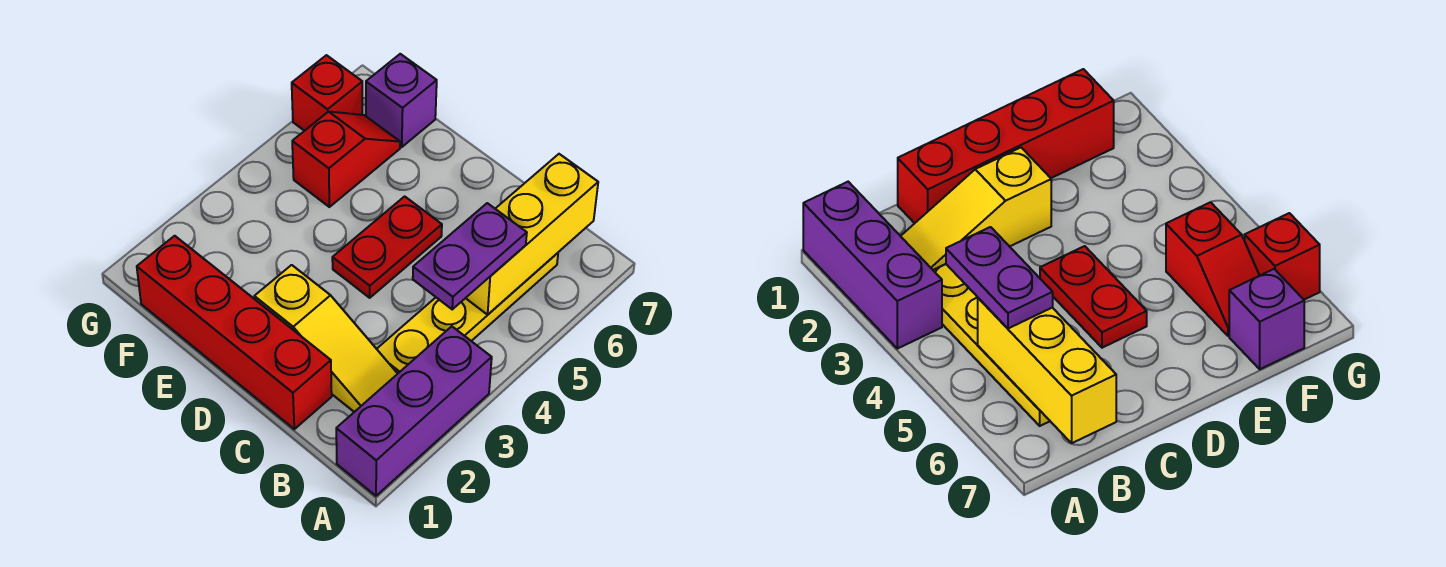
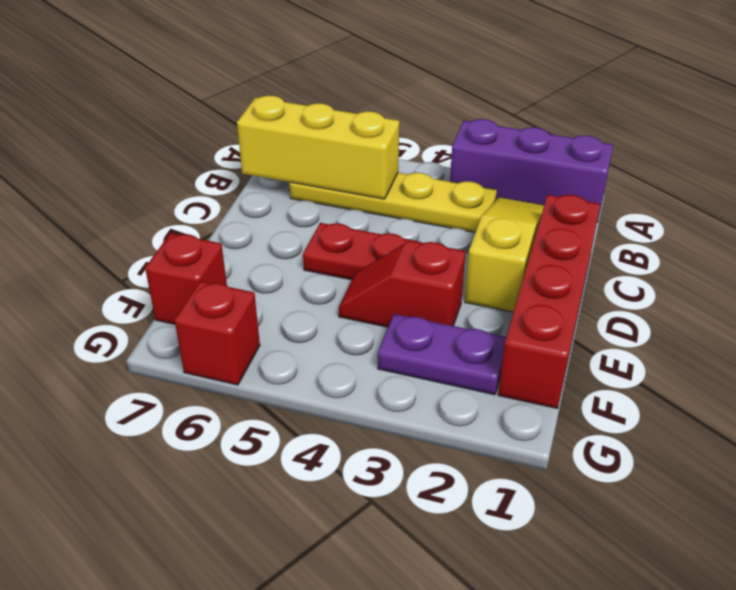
purple plate B4:B5 level 3 -> purple plate F2:F3 level 1
red slope F5:F6 level 1 top 5 -> red slope E3:E4 level 1 top 3
purple brick F7 level 1 -> red brick F7 level 1

